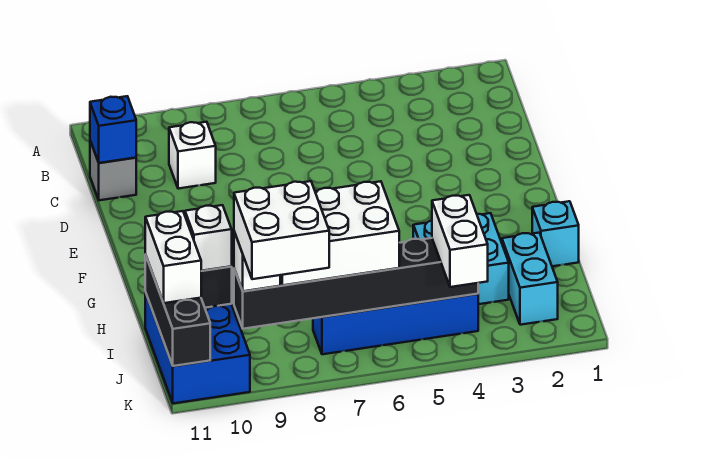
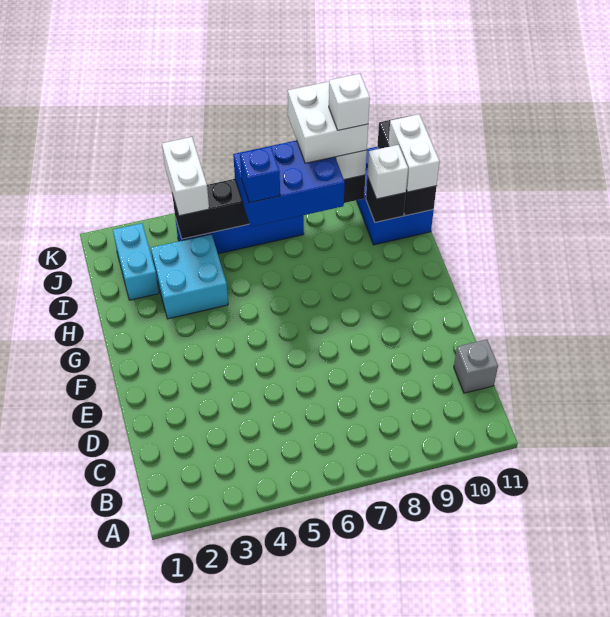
white brick C9 level 1 -> white brick J9 level 5
blue brick C11 level 2 -> blue brick I6 level 4
cyan brick H1 level 1 -> none
white brick I6:J8 level 3 -> blue brick I6:J8 level 3

